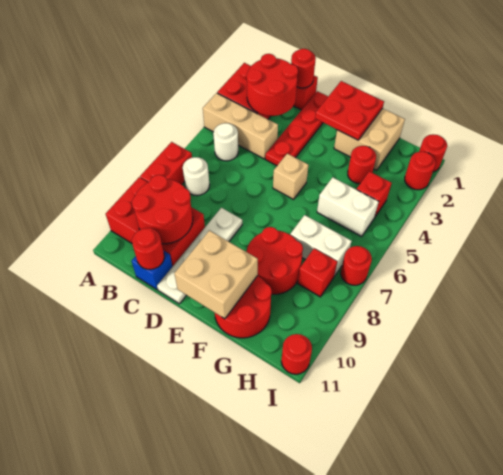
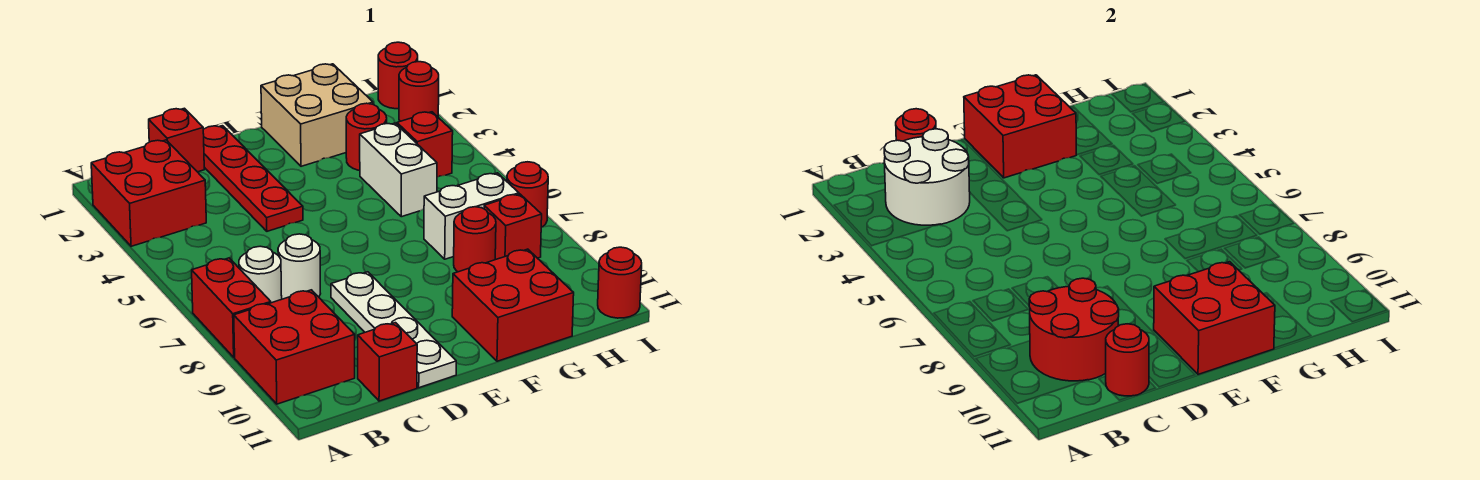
tan brick A4:C4 level 1 -> none
red brick A9:C10 level 1 -> red brick A9:B10 level 1
red round brick B2:C3 level 2 -> white round brick B2:C3 level 2
white round brick B5 level 1 -> white round brick C7 level 1
blue brick C11 level 1 -> red brick C11 level 1
red plate E1:F2 level 2 -> red brick E1:F2 level 2
tan brick E5 level 1 -> none
tan brick E10:F11 level 2 -> red brick E10:F11 level 2
red round brick F8:G9 level 1 -> red round brick G8 level 1
red round brick F10:G11 level 1 -> red brick F10:G11 level 1
white brick G5:H5 level 1 -> white brick G4:G5 level 1

